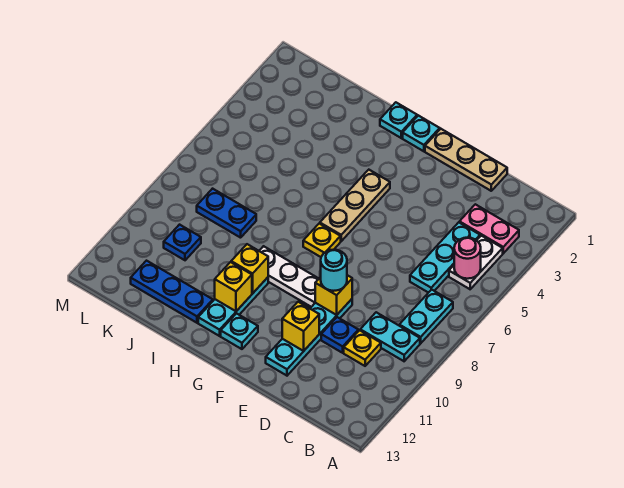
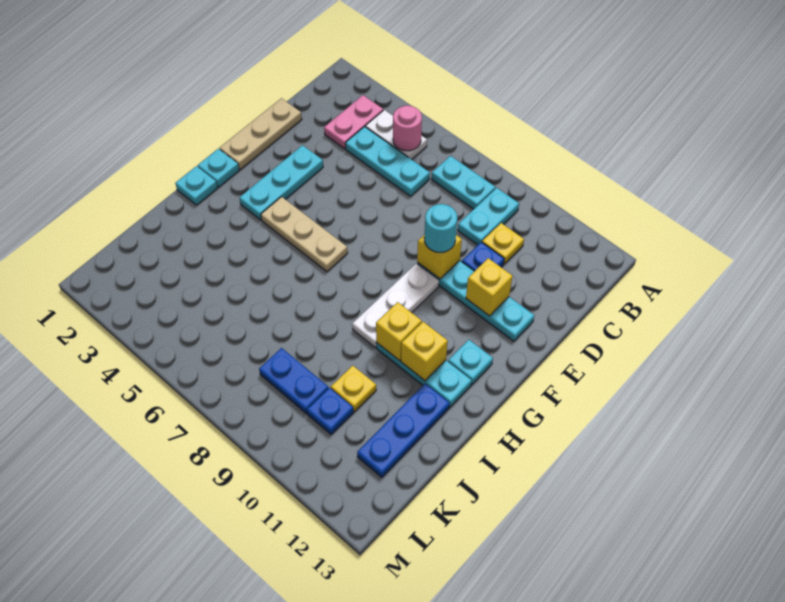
none -> cyan plate E3:G3 level 1
yellow plate G7 level 1 -> yellow plate J10 level 1
blue plate J8:K8 level 1 -> blue plate K8:K9 level 1

